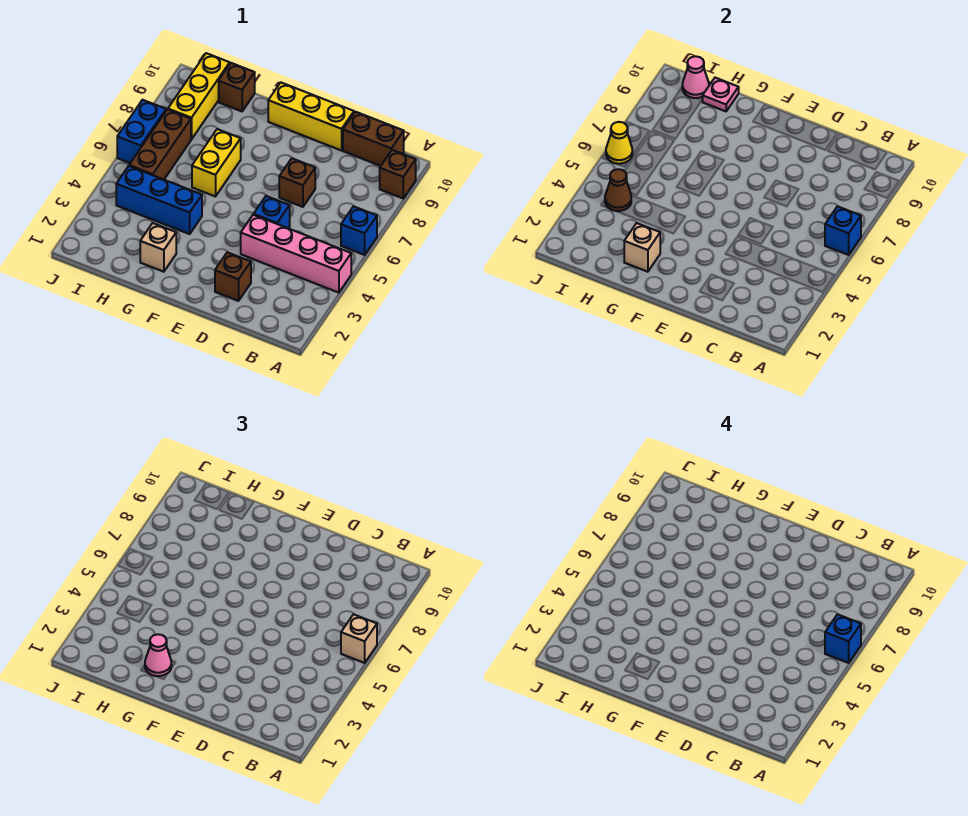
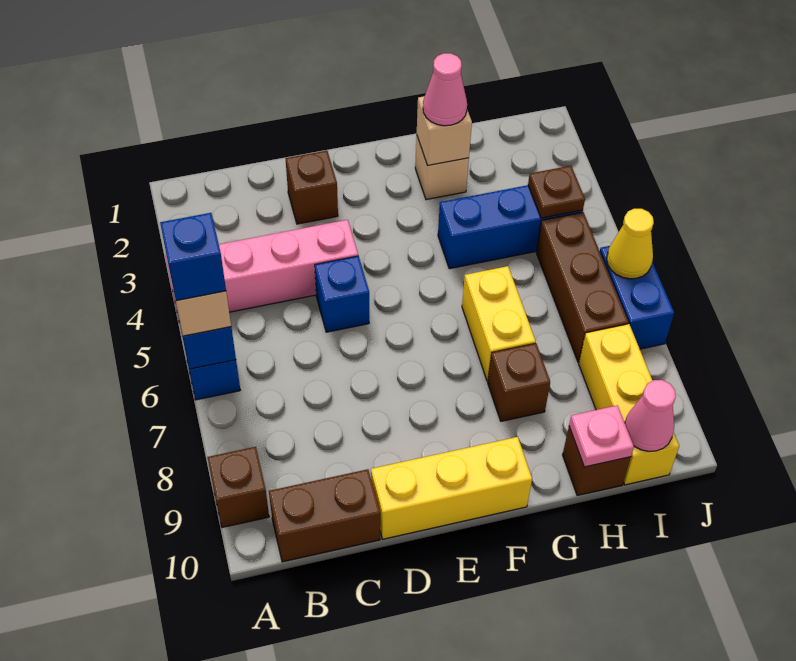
brown brick D7 level 1 -> brown brick G8 level 1
brown cone I4 level 2 -> brown plate I4 level 2

